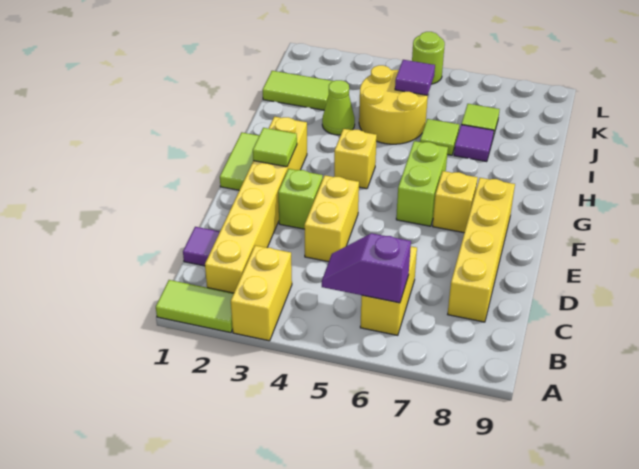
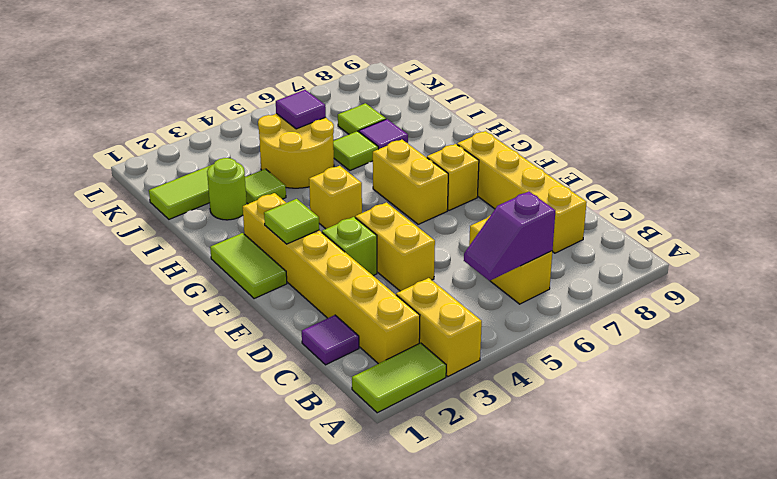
lime brick F6:G6 level 1 -> yellow brick F6:G6 level 1
lime cone I3 level 1 -> lime tile I3 level 1
lime round brick L5 level 1 -> lime round brick I2 level 1

